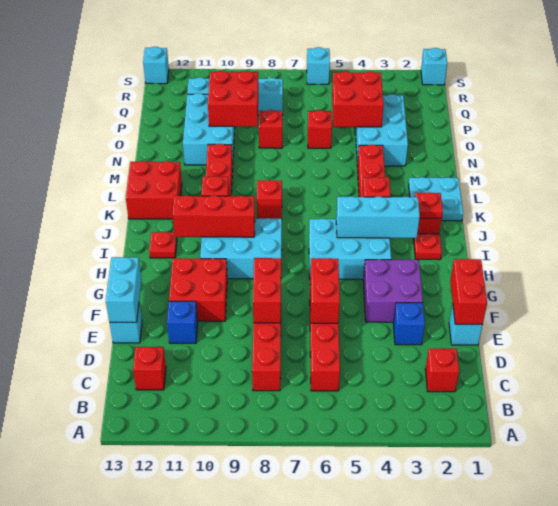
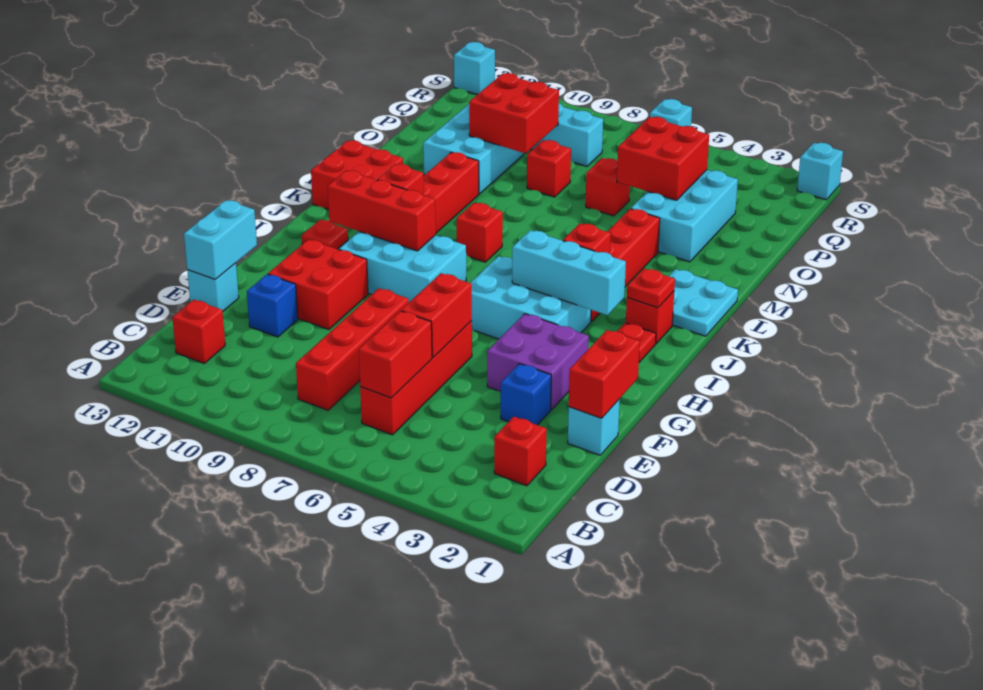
red brick E8:F8 level 2 -> red brick C6:D6 level 2

